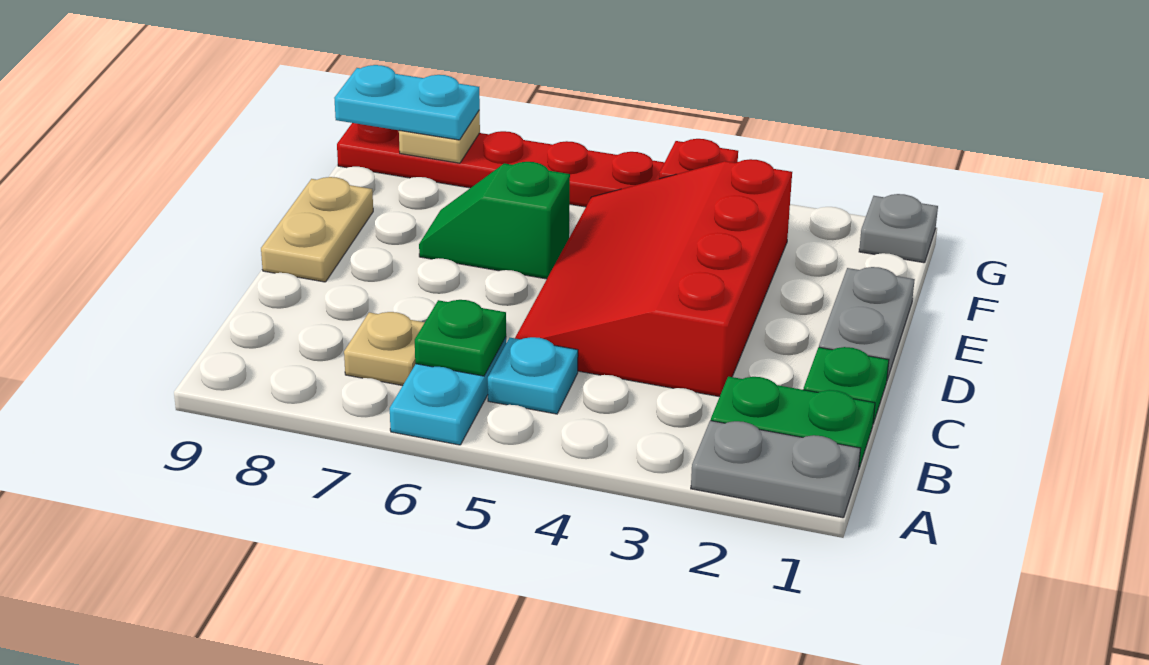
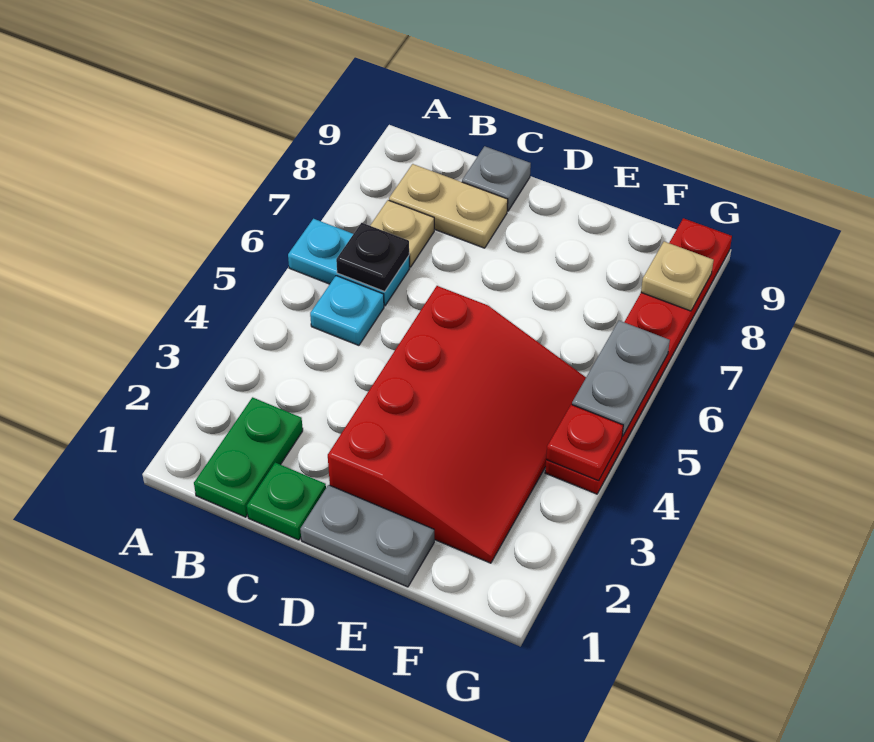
grey plate A1:A2 level 1 -> grey plate G5:G6 level 2
green plate B6 level 2 -> black plate B6 level 2
red slope C3:F5 level 1 top 3 -> red slope D2:F5 level 1 top D
tan plate D9:E9 level 1 -> tan plate B8:C8 level 1
green slope E6:E7 level 1 top 6 -> none
grey plate G1 level 1 -> grey plate C9 level 1
cyan plate G8:G9 level 3 -> none

